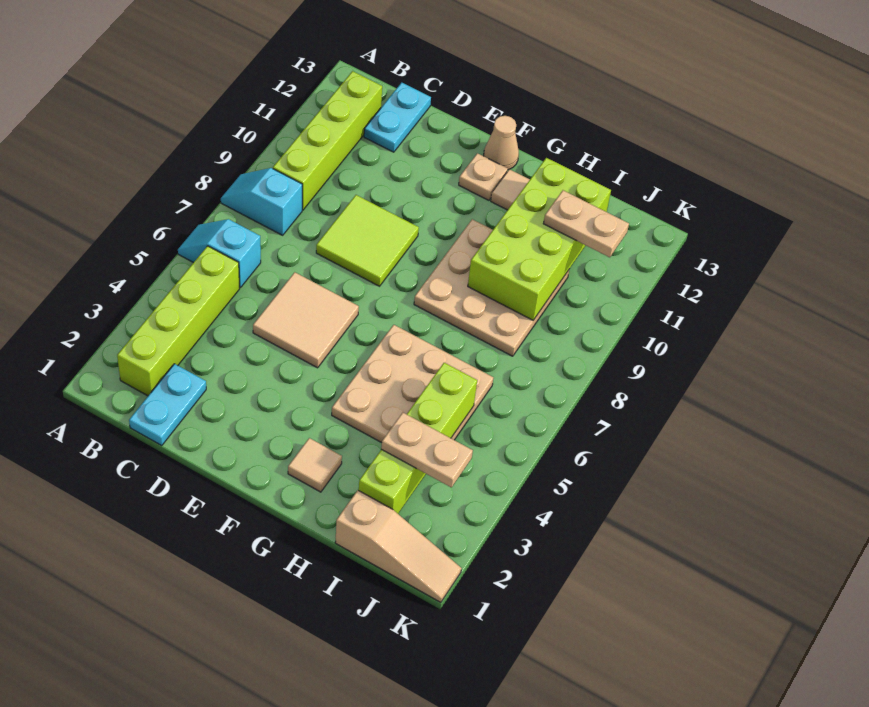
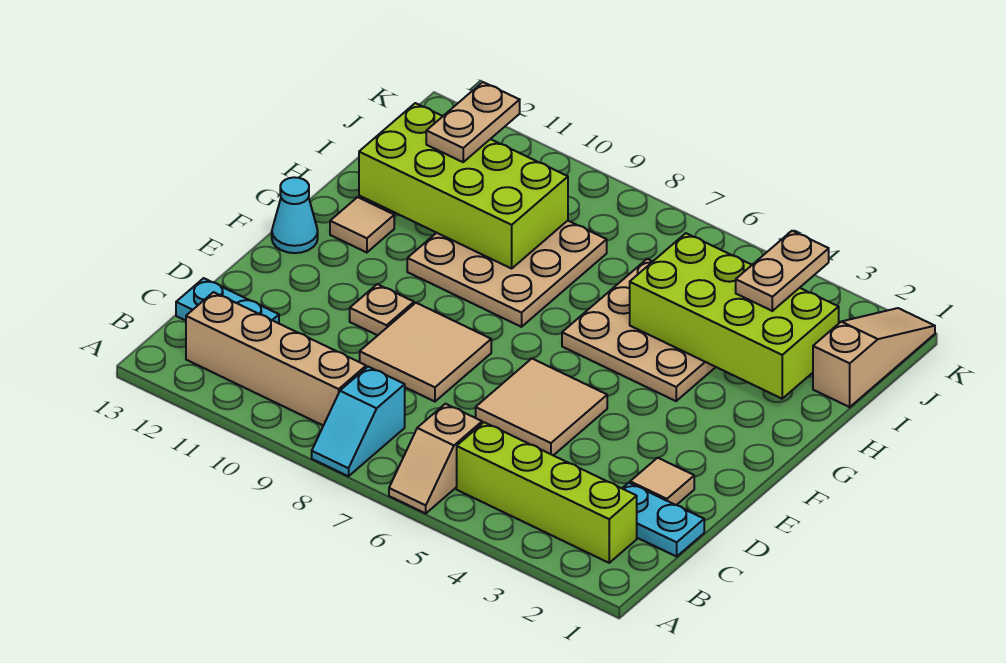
cyan slope A6:B6 level 1 top B -> tan slope A6:B6 level 1 top B
lime brick B9:B12 level 1 -> tan brick B9:B12 level 1
lime tile D8:E9 level 1 -> tan tile D8:E9 level 1
tan plate F12 level 1 -> tan plate E10 level 1
tan cone F13 level 1 -> cyan cone F13 level 1
tan tile G2 level 1 -> tan tile D2 level 1
lime brick I2:I5 level 2 -> lime brick H2:I5 level 2

